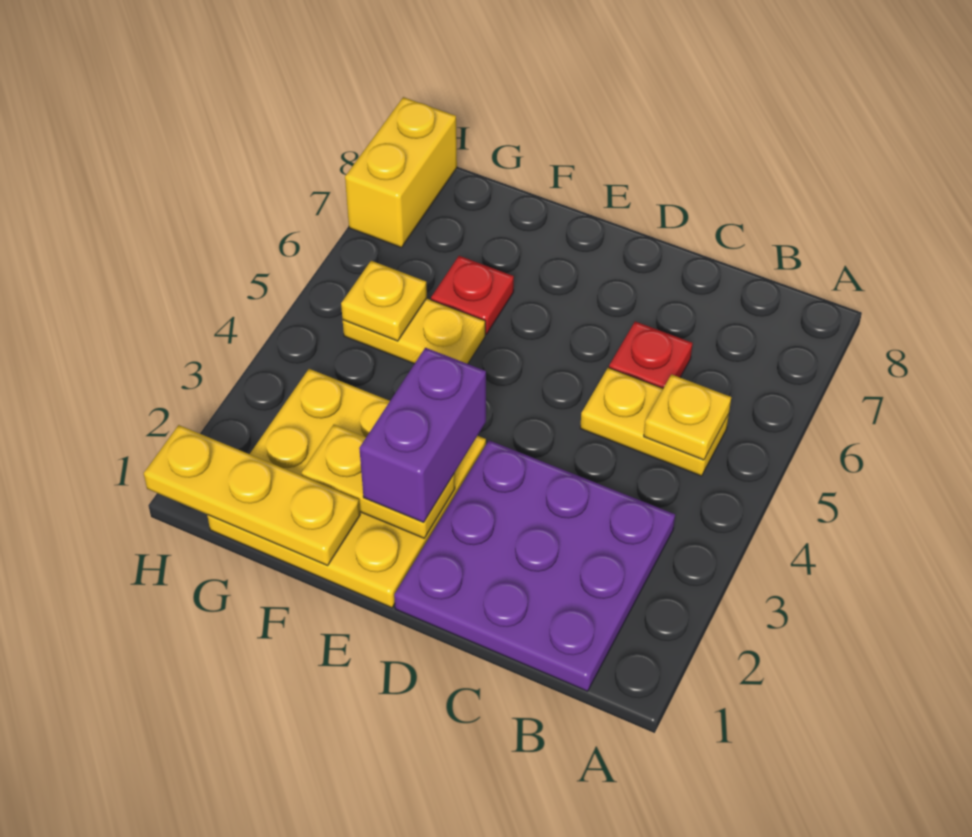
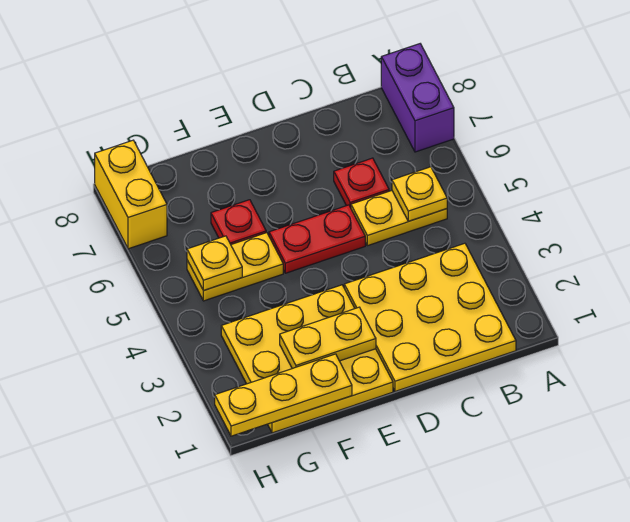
purple plate B1:D3 level 1 -> yellow plate B1:D3 level 1
none -> red plate D5:E5 level 1
purple brick E2:E3 level 3 -> purple brick A7:A8 level 1

